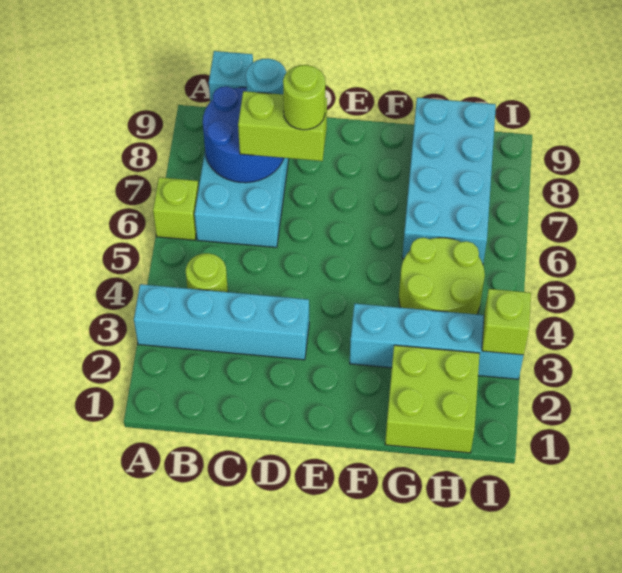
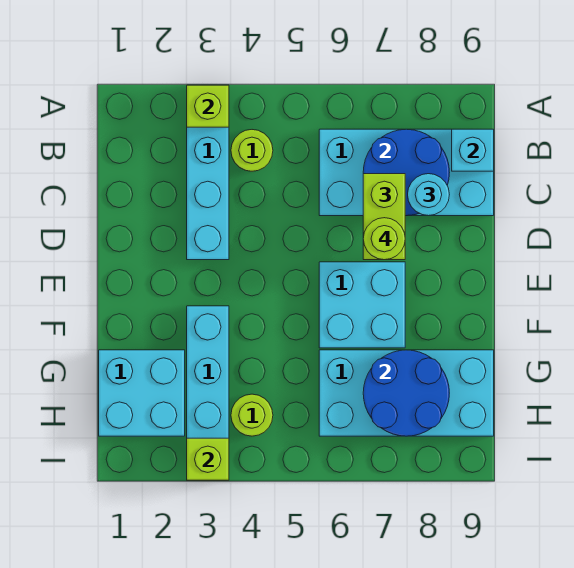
lime brick A6 level 1 -> lime brick A3 level 2
none -> cyan brick E6:F7 level 1
lime brick G1:H2 level 1 -> cyan brick G1:H2 level 1
lime round brick G4:H5 level 1 -> lime round brick H4 level 1
none -> blue round brick G7:H8 level 2

